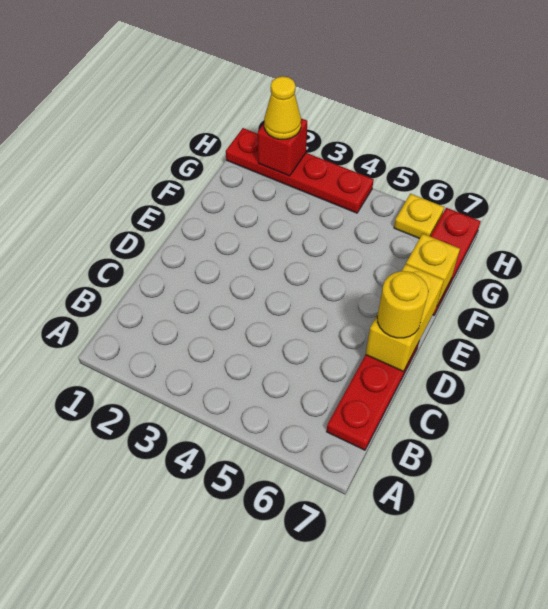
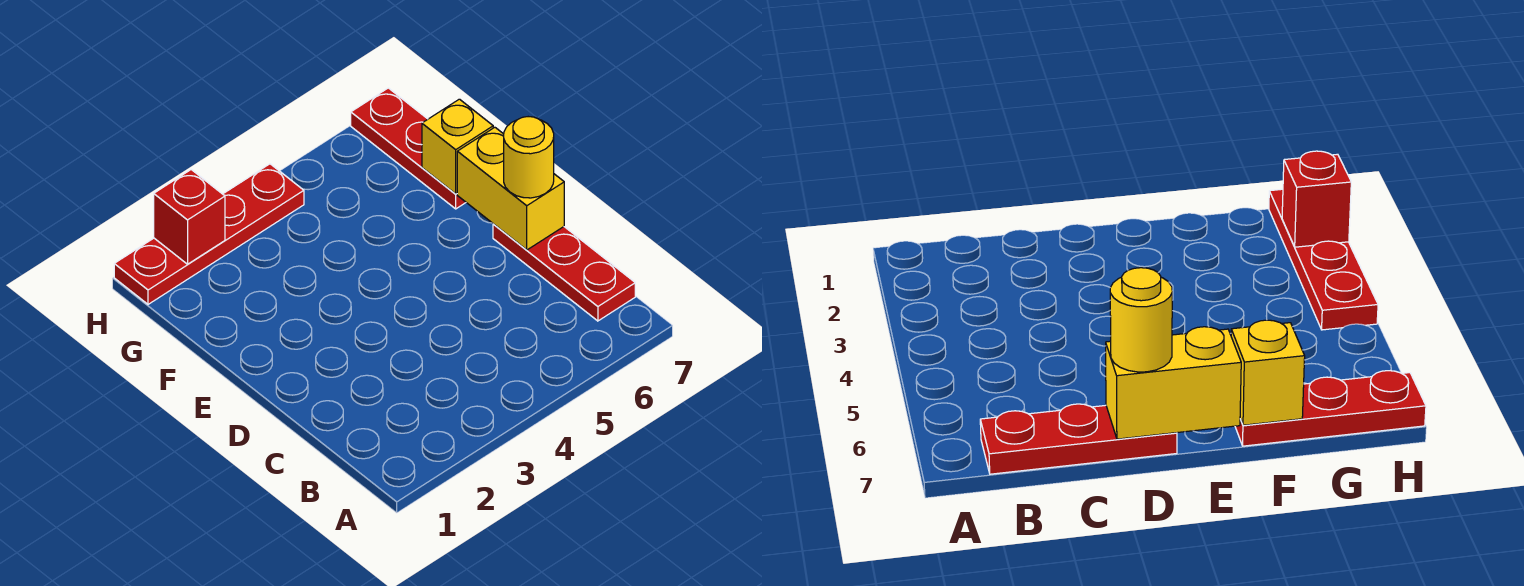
yellow cone H2 level 3 -> none
yellow plate H6 level 1 -> none

